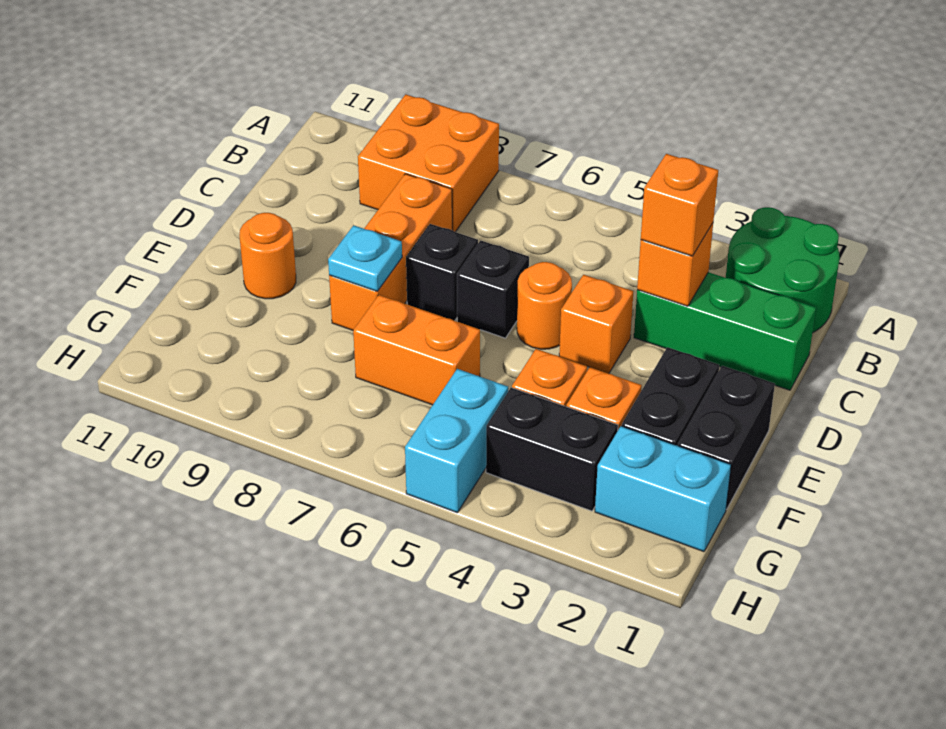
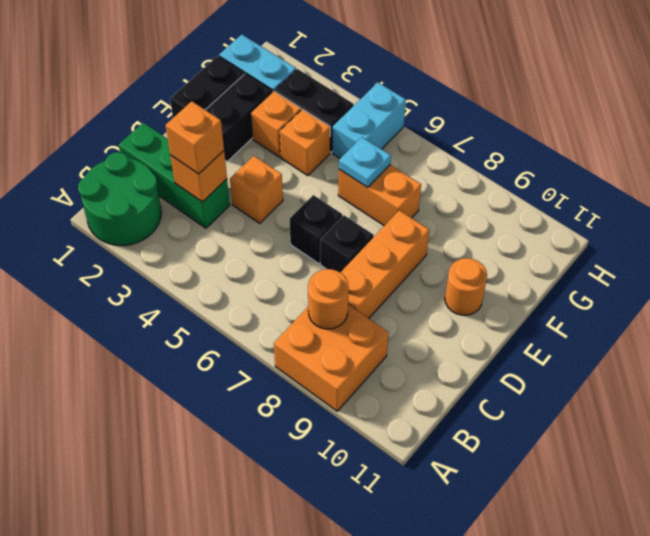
orange round brick D5 level 1 -> orange round brick B8 level 2
cyan plate E8 level 2 -> cyan plate F6 level 2

